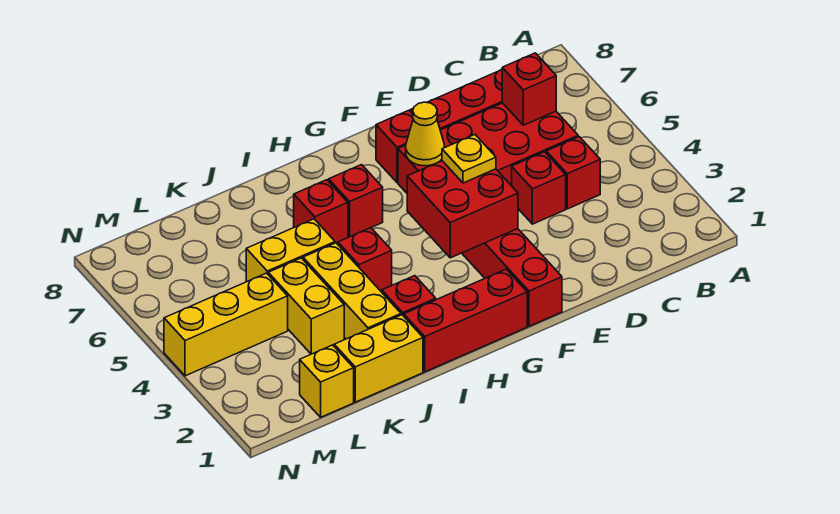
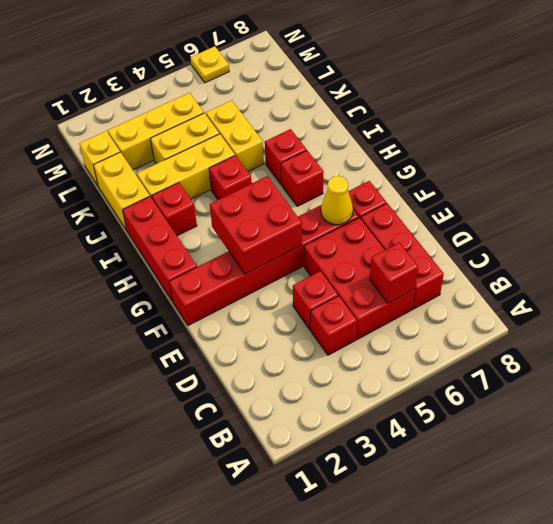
yellow plate F4 level 3 -> yellow plate N6 level 1
yellow brick L4:N4 level 1 -> yellow brick L2:L4 level 1

